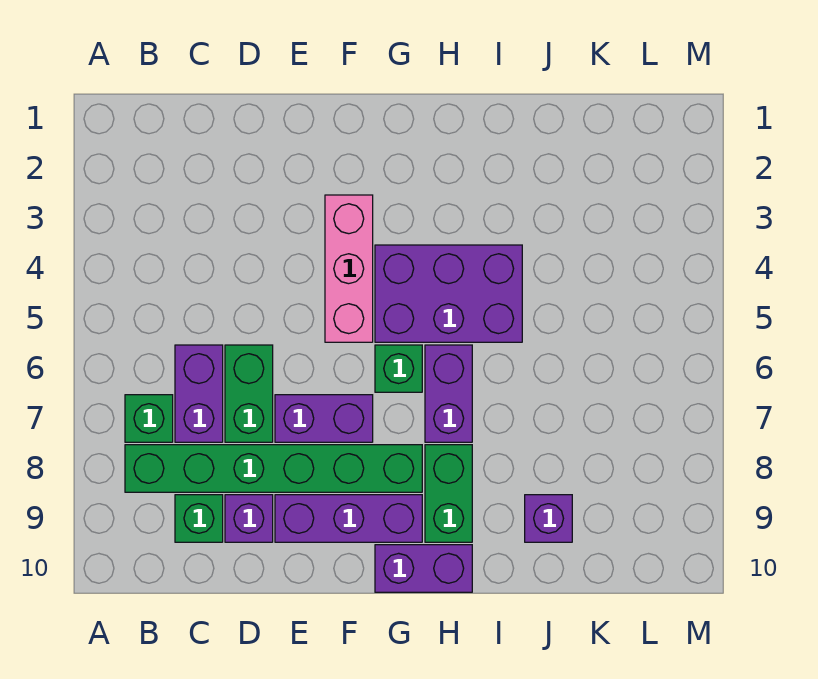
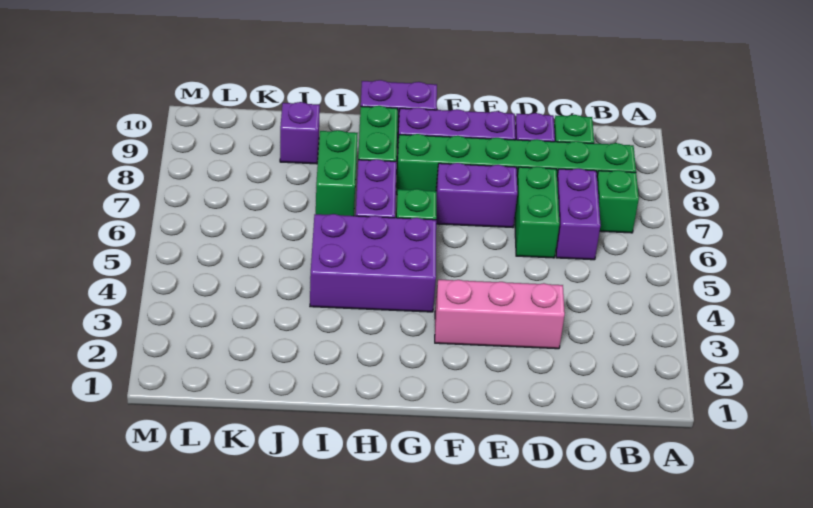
pink brick F3:F5 level 1 -> pink brick D3:F3 level 1
none -> green brick I7:I8 level 1

